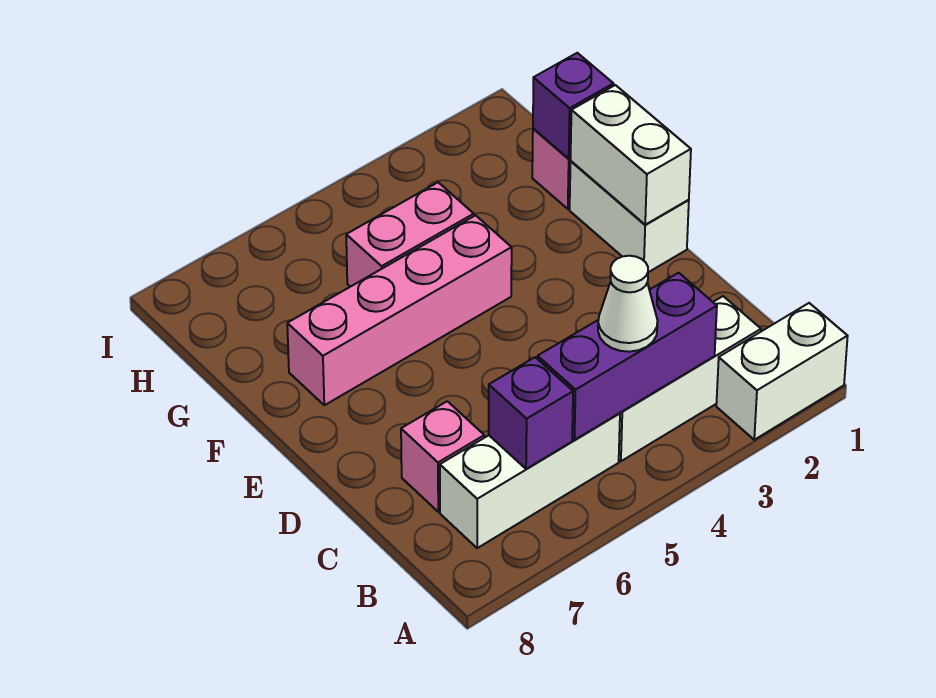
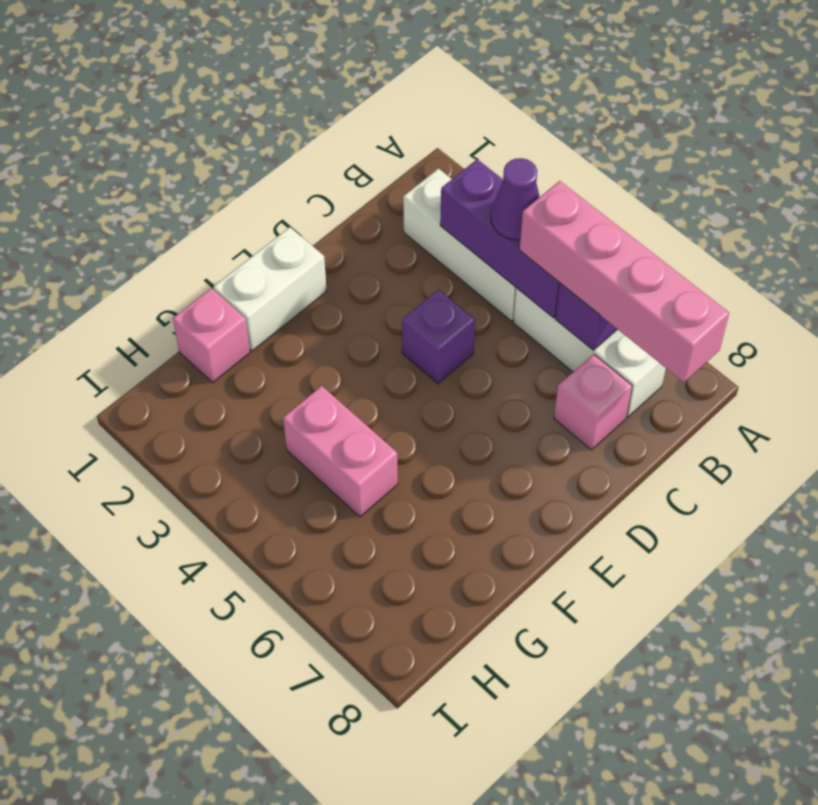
white brick A1:A2 level 1 -> none
white cone B4 level 3 -> purple cone B4 level 3
white brick E1:F1 level 2 -> none
pink brick F4:F7 level 1 -> pink brick B5:B8 level 3
purple brick G1 level 2 -> purple brick D4 level 1

